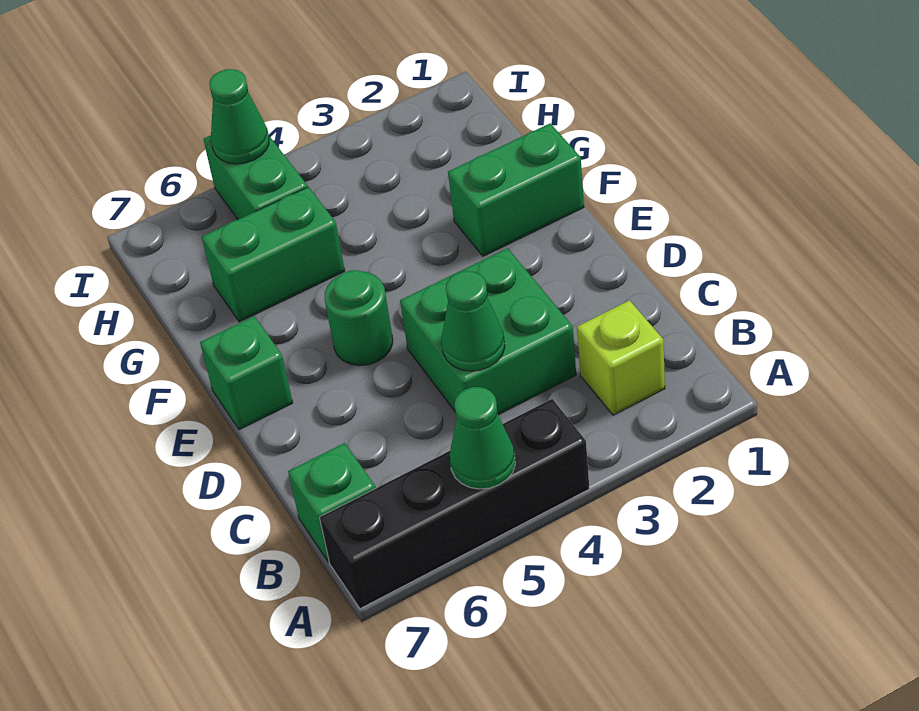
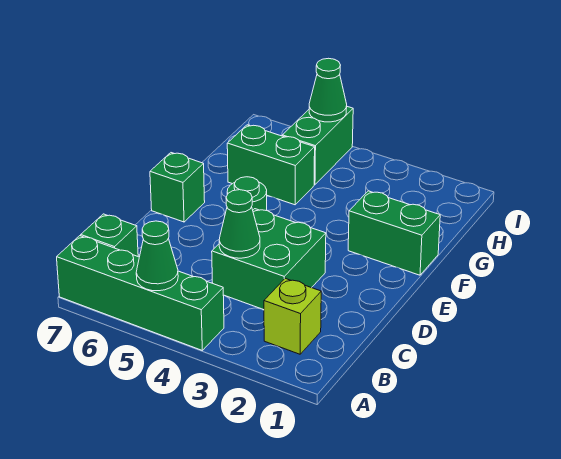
black brick A4:A7 level 1 -> green brick A4:A7 level 1

